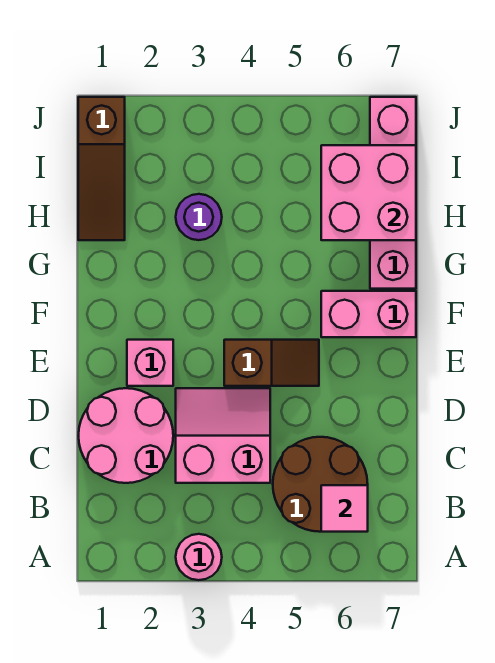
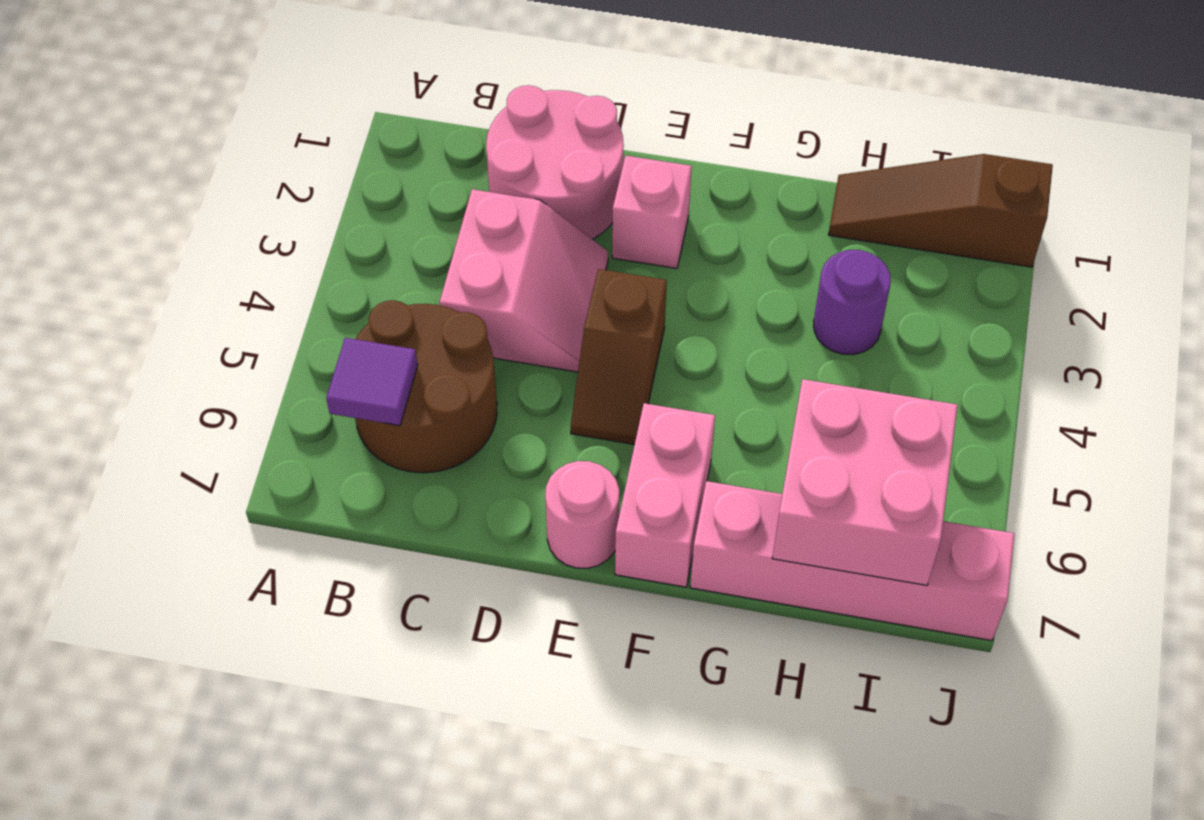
pink round brick A3 level 1 -> pink round brick E7 level 1
pink tile B6 level 2 -> purple tile B6 level 2

